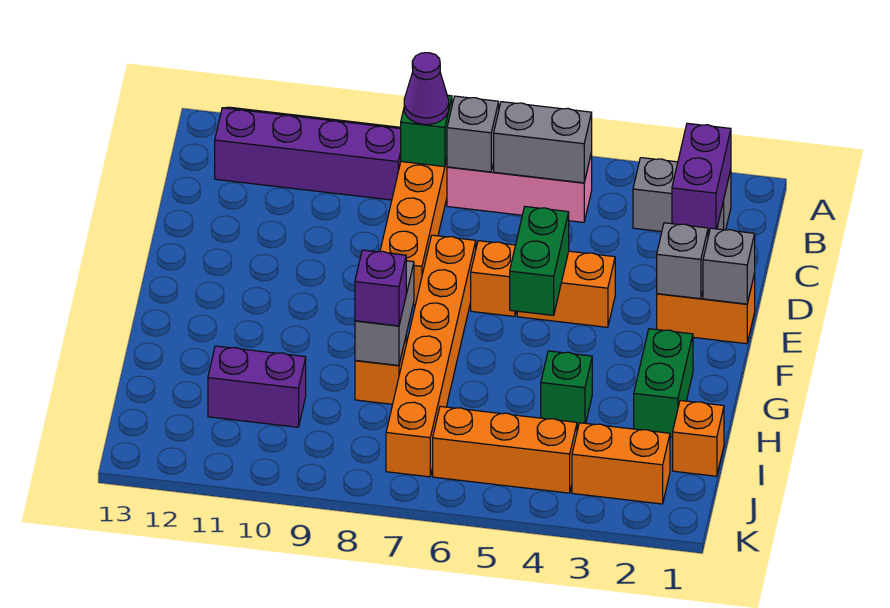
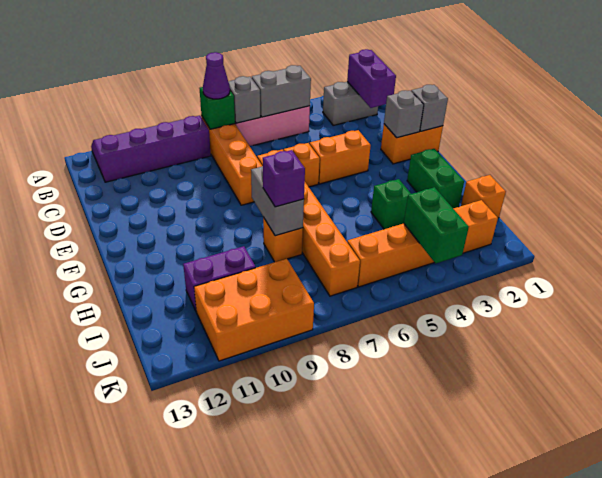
green brick E5:F5 level 2 -> green brick J4:K4 level 2
none -> orange brick J9:K11 level 1

